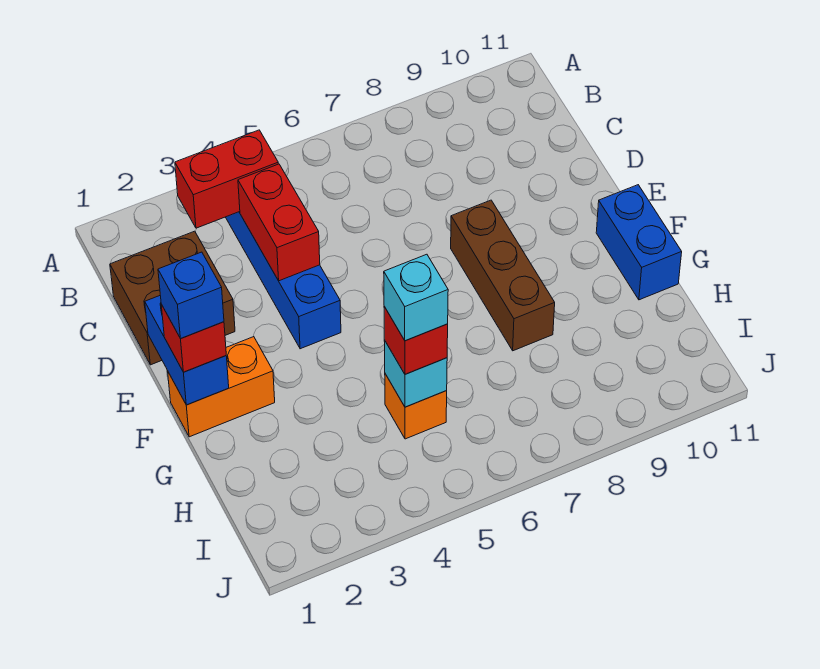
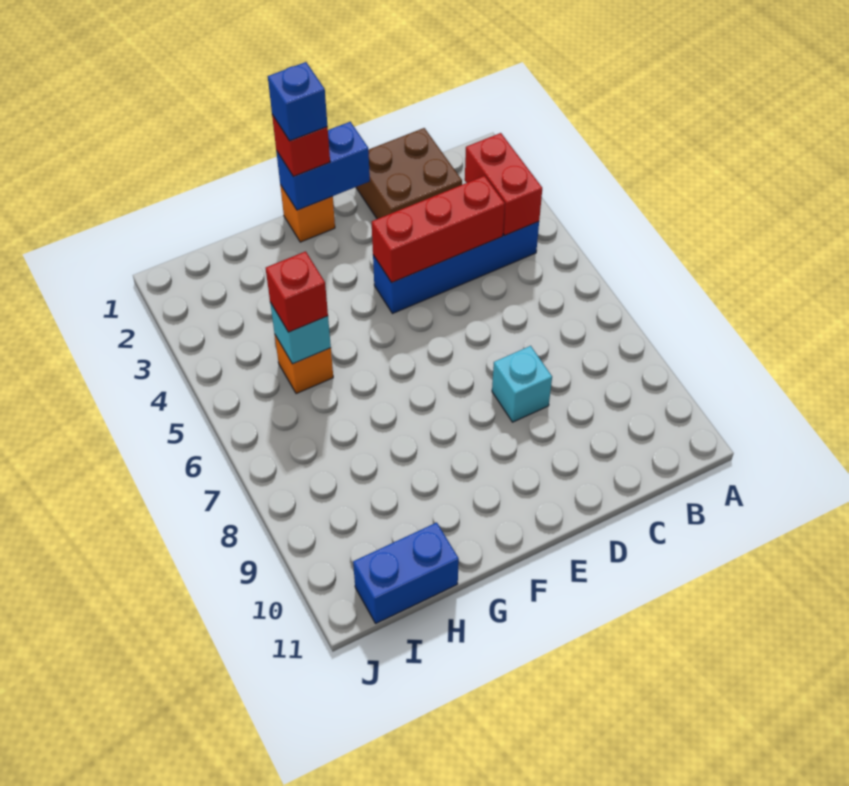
red brick C4:D4 level 2 -> red brick C4:E4 level 2
brown brick E8:G8 level 1 -> none
orange brick F1:F2 level 1 -> orange brick F1 level 1
blue brick F11:G11 level 1 -> blue brick H11:I11 level 1
cyan brick H5 level 4 -> cyan brick D8 level 1

